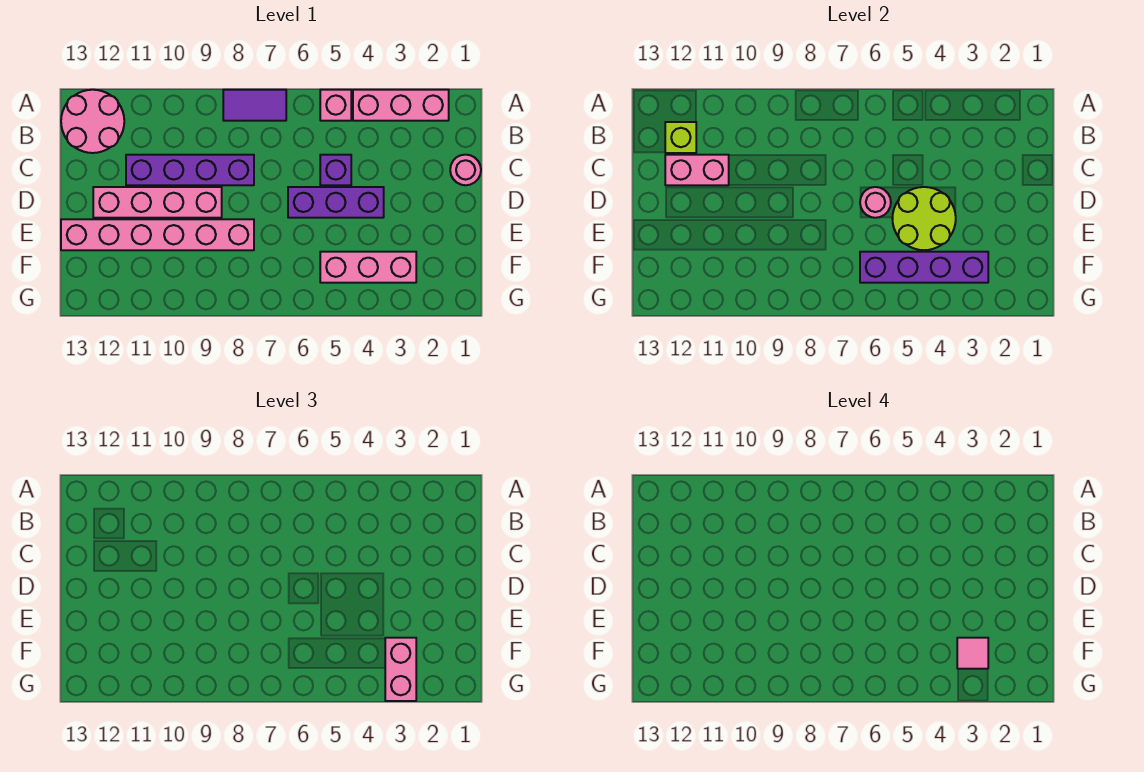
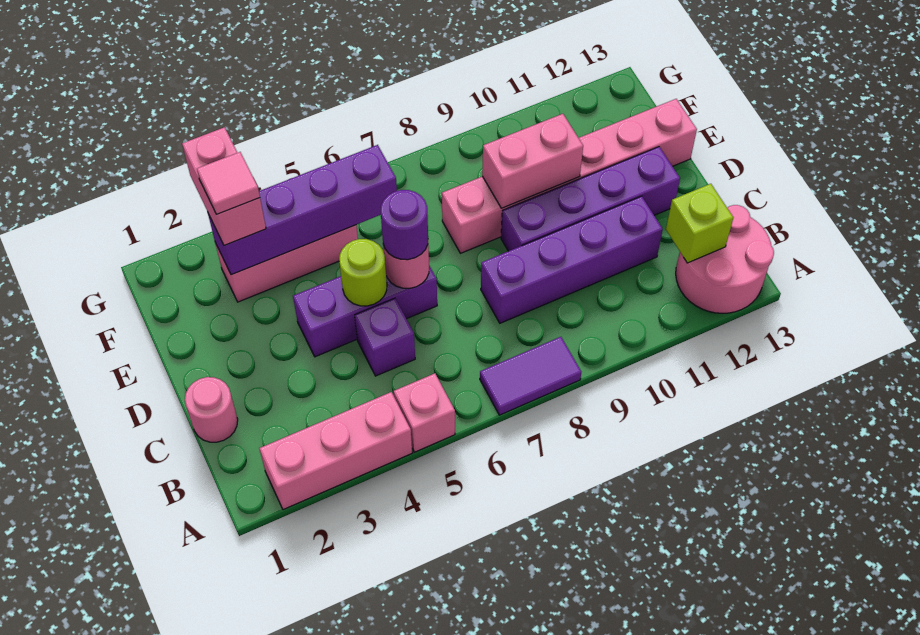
pink brick C11:C12 level 2 -> pink brick E9:E10 level 2
lime round brick D4:E5 level 2 -> lime round brick D5 level 2
none -> purple round brick D6 level 3
pink brick D9:D12 level 1 -> purple brick D9:D12 level 1

